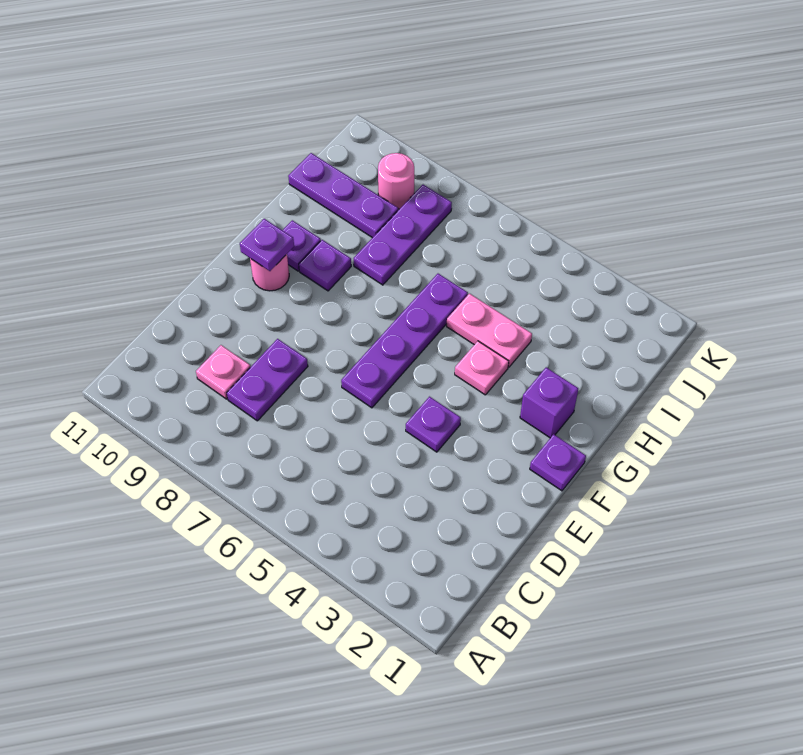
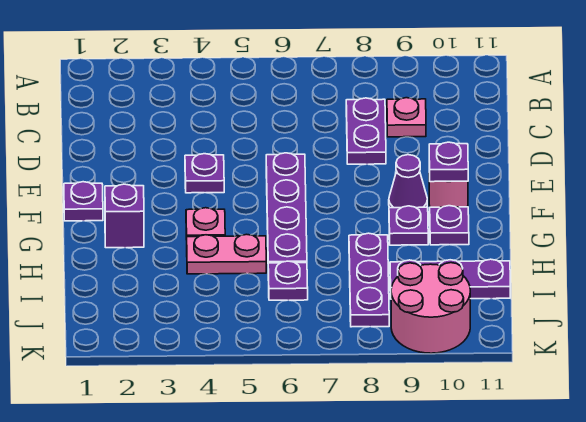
none -> purple cone F9 level 1
none -> purple plate I6 level 1
pink round brick J9 level 1 -> pink round brick J9:K10 level 1

